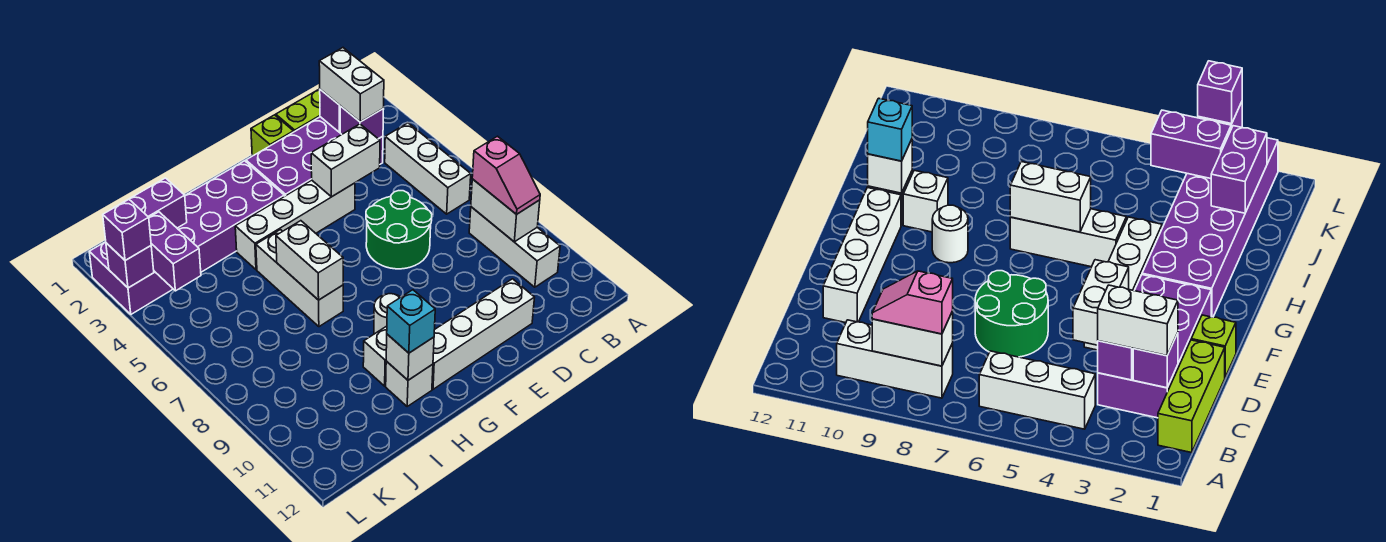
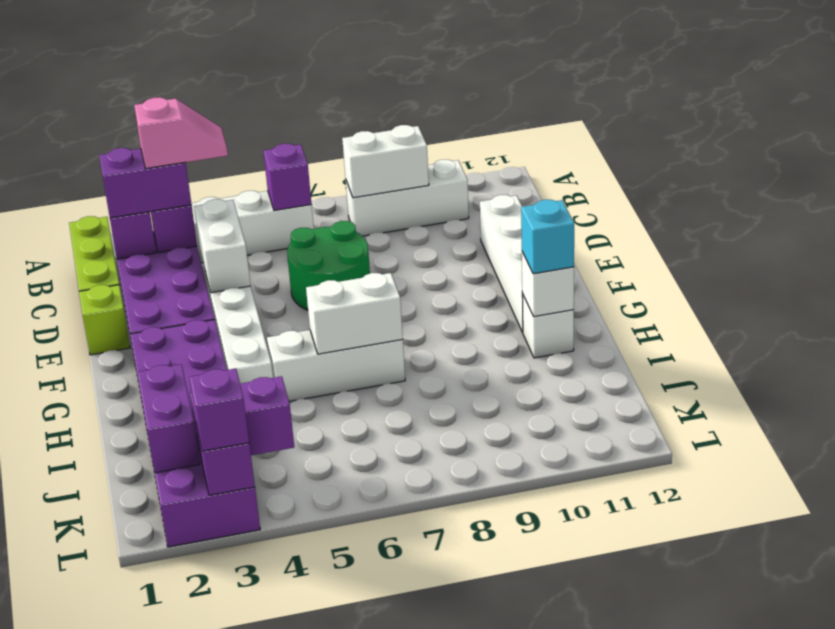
none -> purple brick B6 level 2
pink slope B8:B9 level 3 top 8 -> pink slope C3:C4 level 4 top 3
white brick C2:C3 level 3 -> purple brick C2:C3 level 3
white round brick G9 level 1 -> none
white brick H10 level 1 -> none

